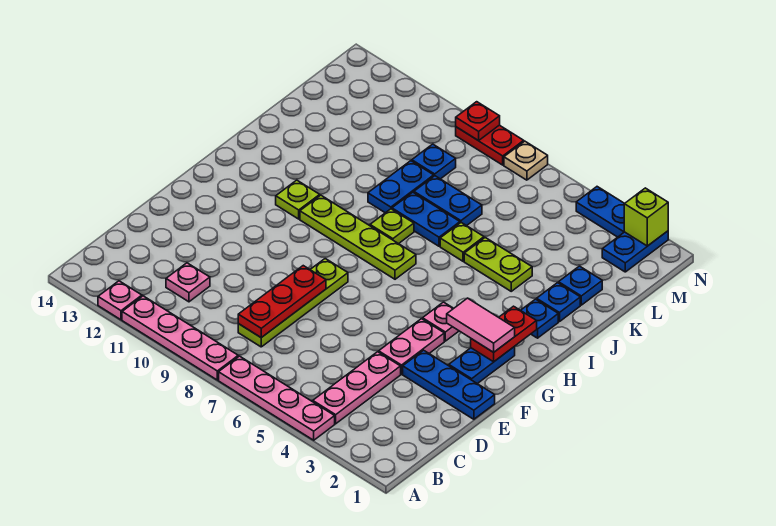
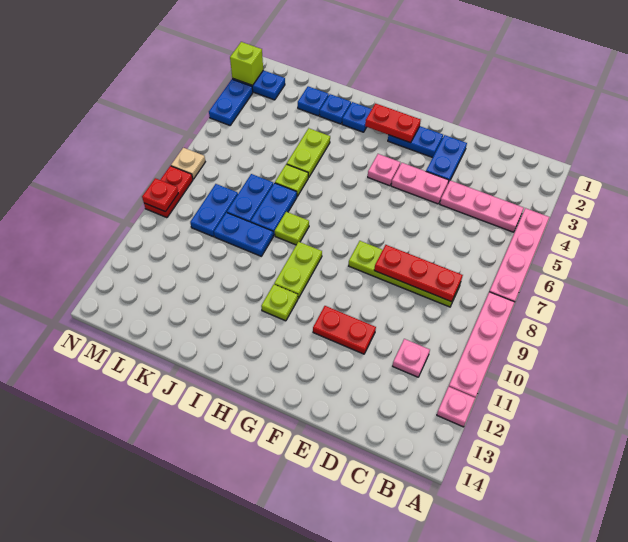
blue plate E1:E3 level 1 -> blue plate E2:E3 level 1
none -> red plate E11:F11 level 1
pink tile G2:G3 level 3 -> none
lime plate H7:H10 level 1 -> lime plate H9:H10 level 1
blue plate L9 level 1 -> blue plate L8:L9 level 1

